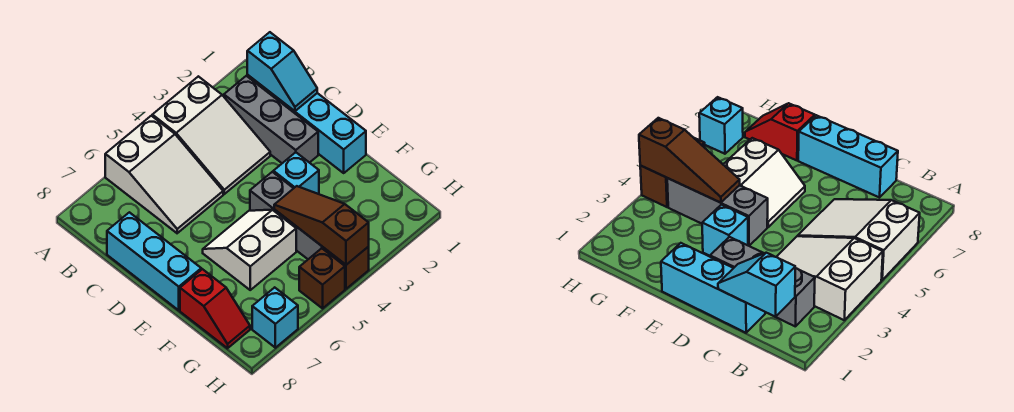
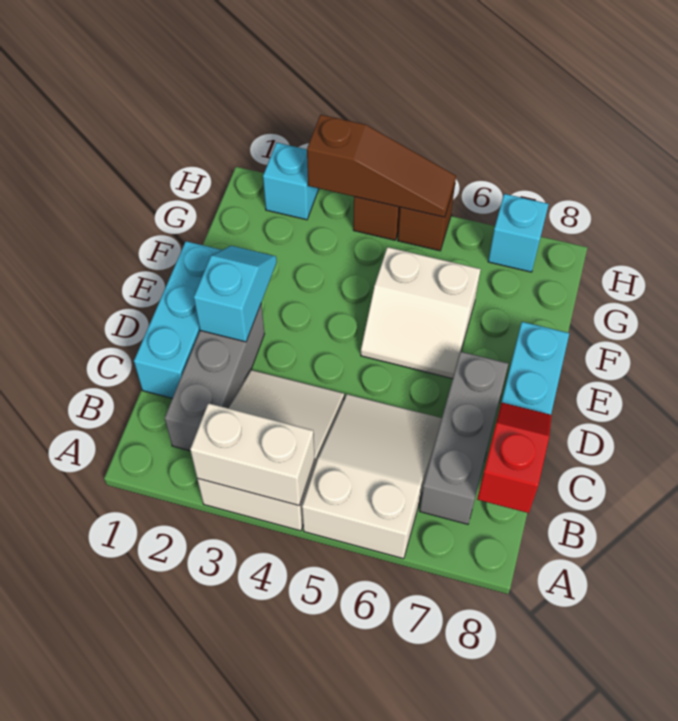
none -> white brick A3:A4 level 2
cyan slope B1:C1 level 2 top B -> cyan slope D2:E2 level 2 top D
cyan brick E3 level 1 -> cyan brick H2 level 1
grey brick E4:G4 level 1 -> grey brick B7:D7 level 1
brown slope F4:H4 level 2 top H -> brown slope H3:H5 level 2 top 3
red slope F8:G8 level 1 top F -> red slope B8:C8 level 2 top B

